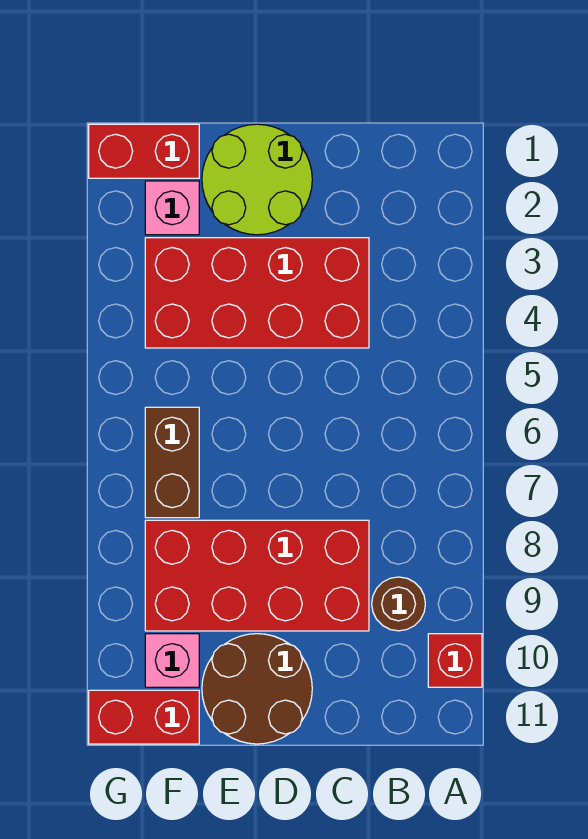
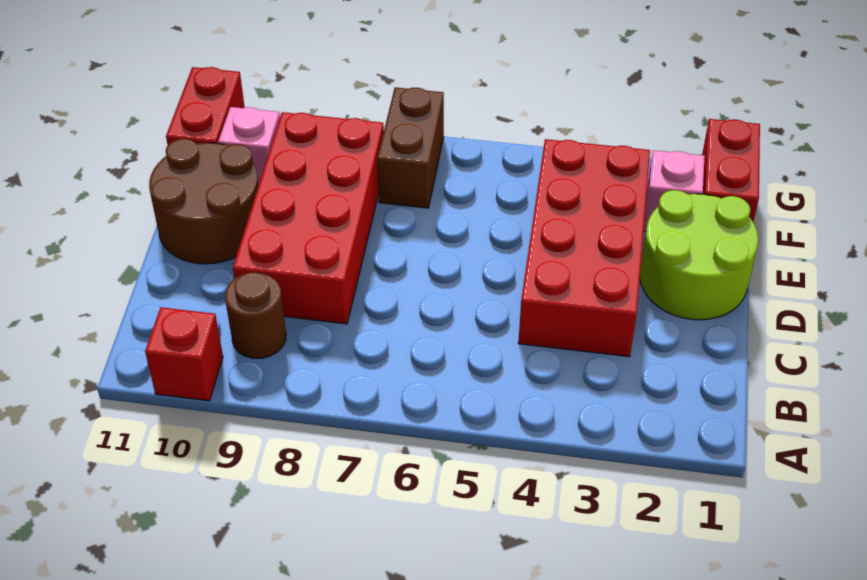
brown brick F6:F7 level 1 -> brown brick F7:G7 level 1

